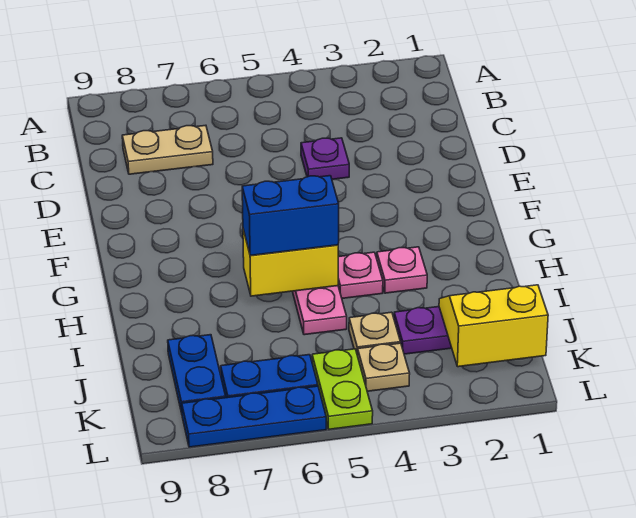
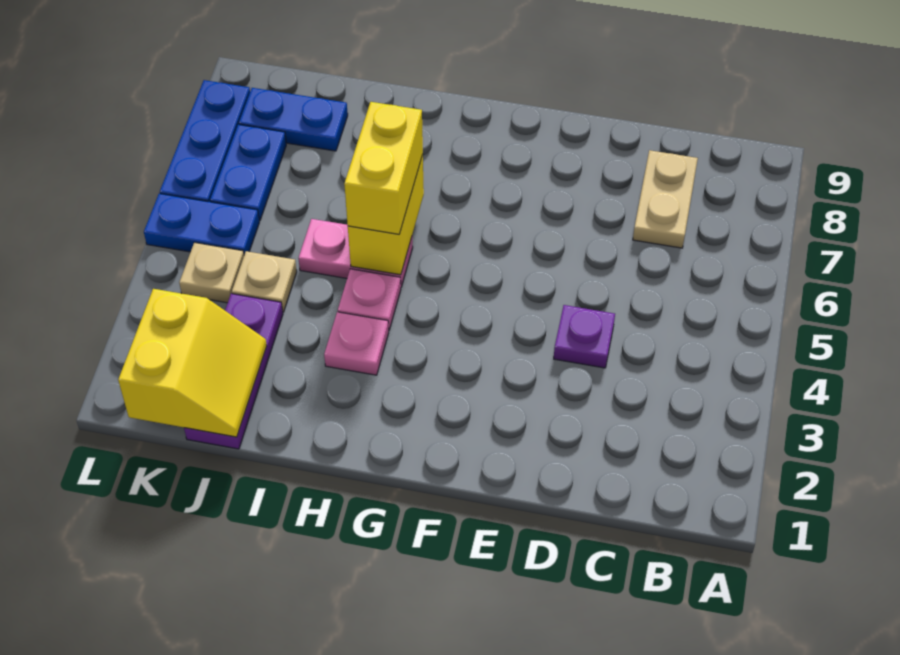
blue brick H5:H6 level 3 -> yellow brick H5:H6 level 3
lime plate K5:L5 level 1 -> blue plate K5:L5 level 1

